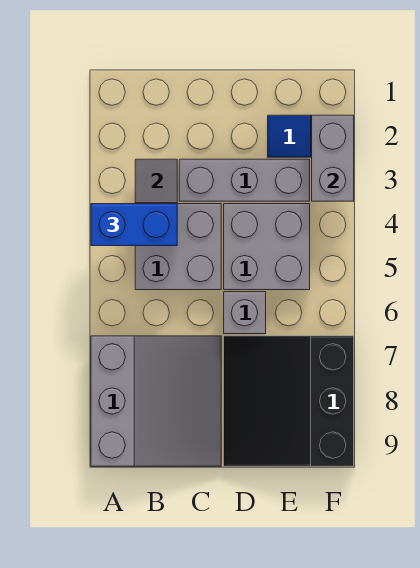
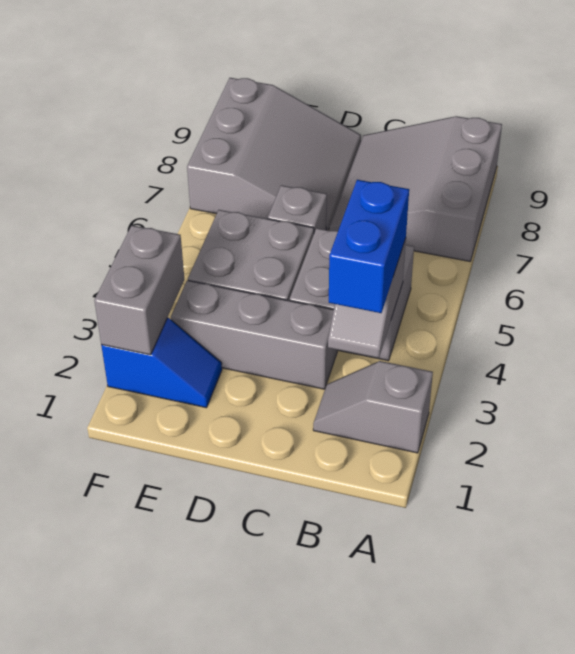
none -> grey slope A2:B2 level 1 top A
blue brick A4:B4 level 3 -> blue brick B3:B4 level 3
black slope D7:F9 level 1 top F -> grey slope D7:F9 level 1 top F

